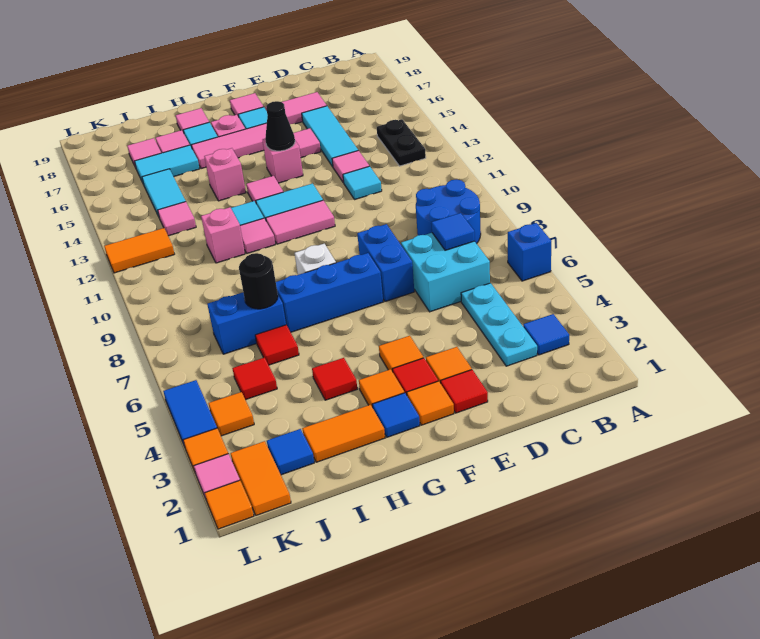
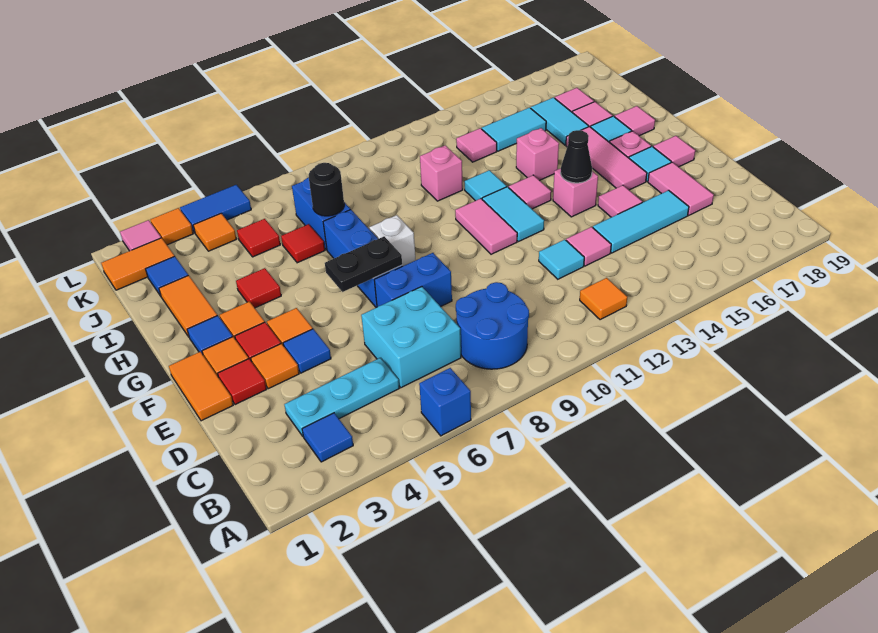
black plate B13:B14 level 1 -> black plate F6:F7 level 2
blue tile C7 level 2 -> blue tile E4 level 1
pink tile H11 level 1 -> none
orange tile K12:L12 level 1 -> orange tile E1:F1 level 1
orange tile L1 level 1 -> orange tile B12 level 1

